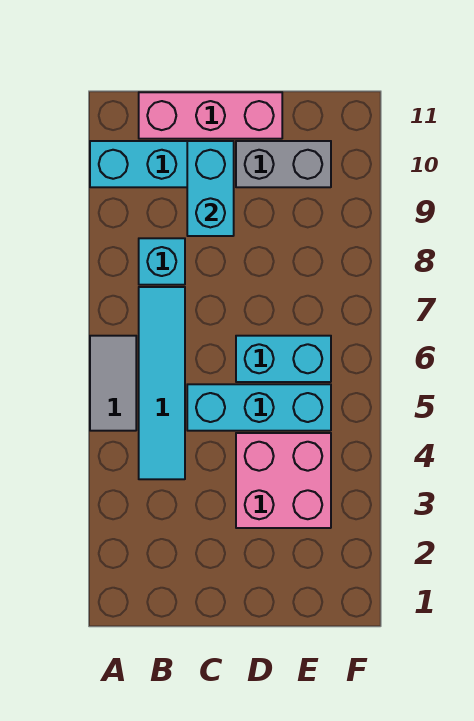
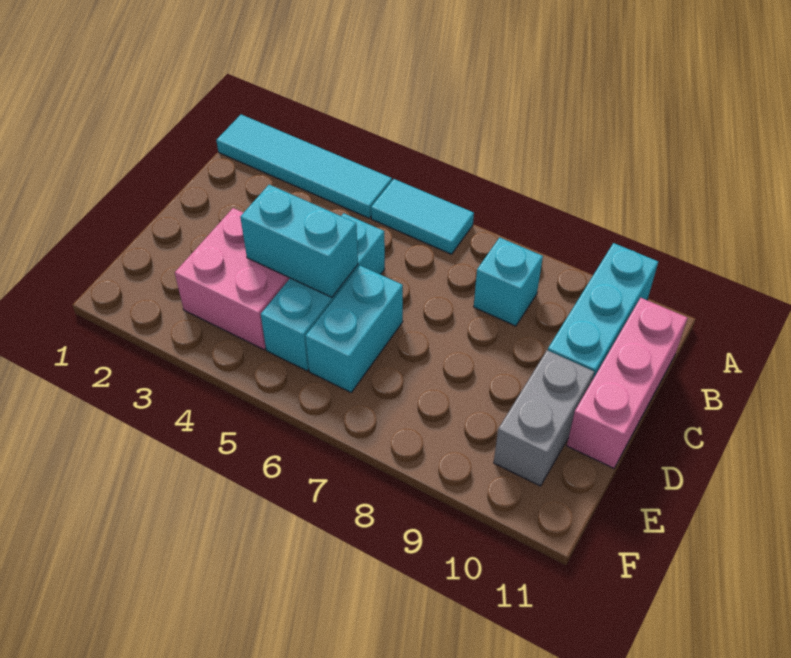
grey tile A5:A6 level 1 -> cyan tile A5:A6 level 1
cyan tile B4:B7 level 1 -> cyan tile A1:A4 level 1
cyan brick C9:C10 level 2 -> cyan brick D4:D5 level 2

